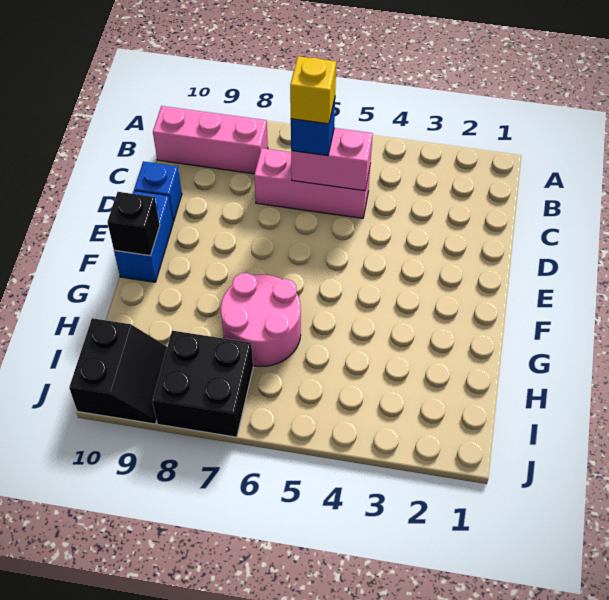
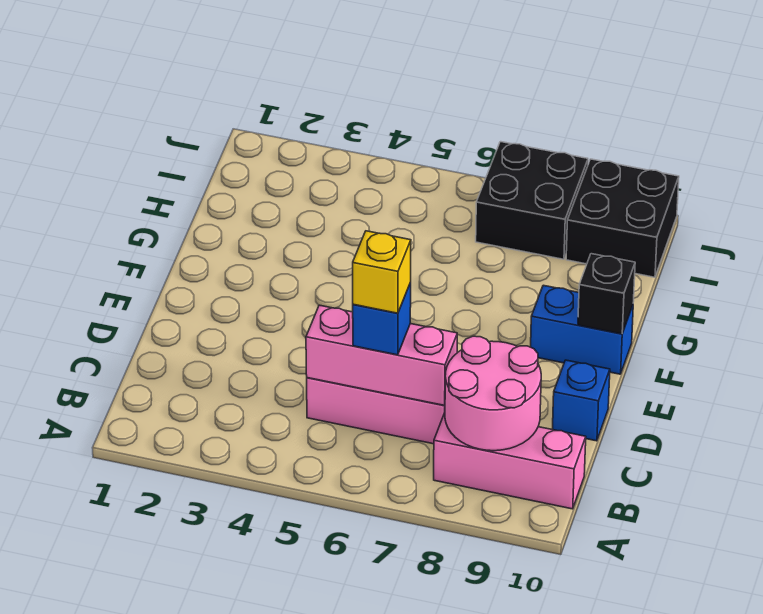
pink brick C5:C6 level 2 -> pink brick C5:C7 level 2
blue brick E10:F10 level 1 -> blue brick F9:F10 level 1
pink round brick G6:H7 level 1 -> pink round brick B8:C9 level 2
black slope I9:J10 level 1 top 10 -> black brick I9:J10 level 1

